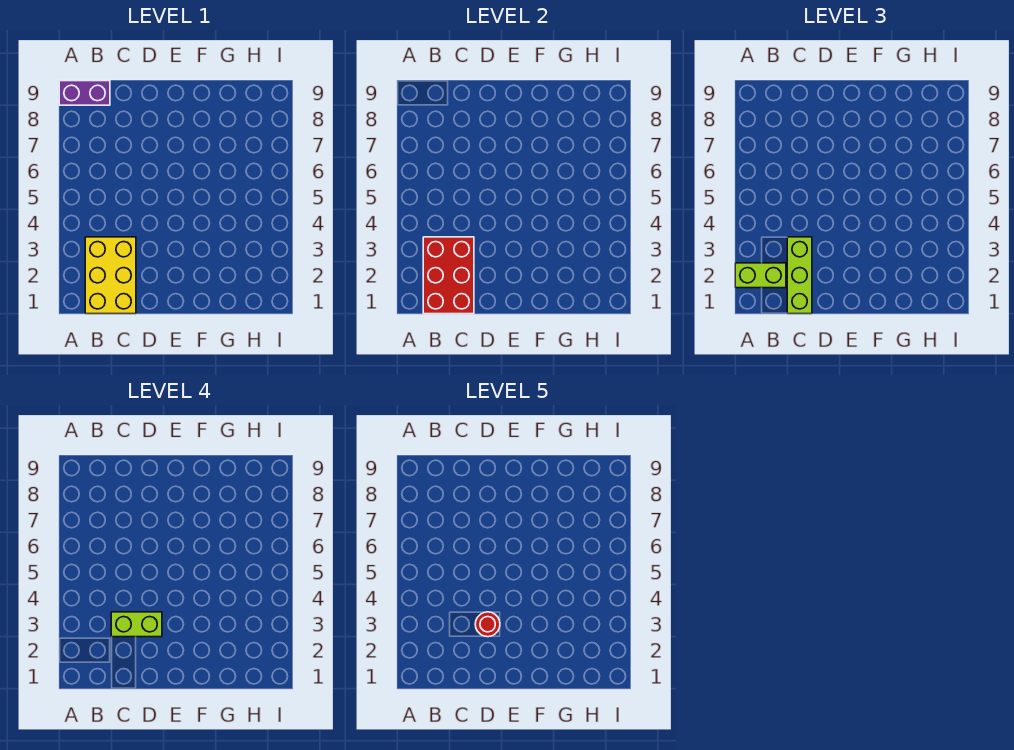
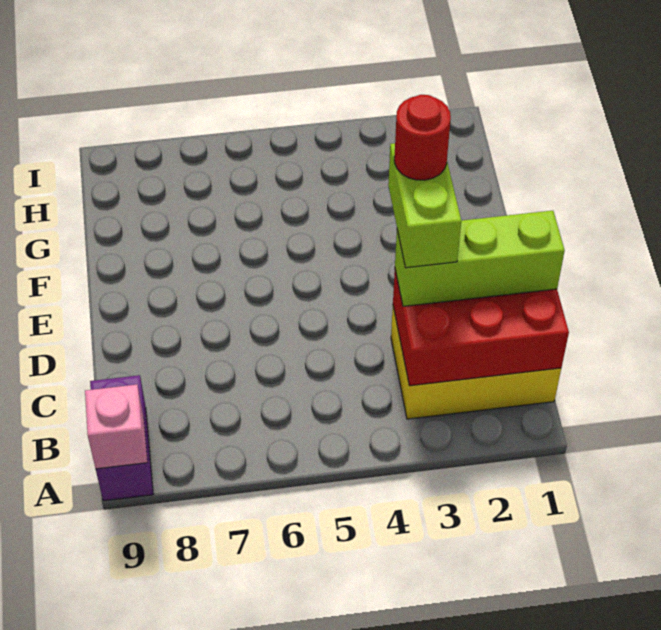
lime brick A2:B2 level 3 -> none
none -> pink brick A9 level 2

